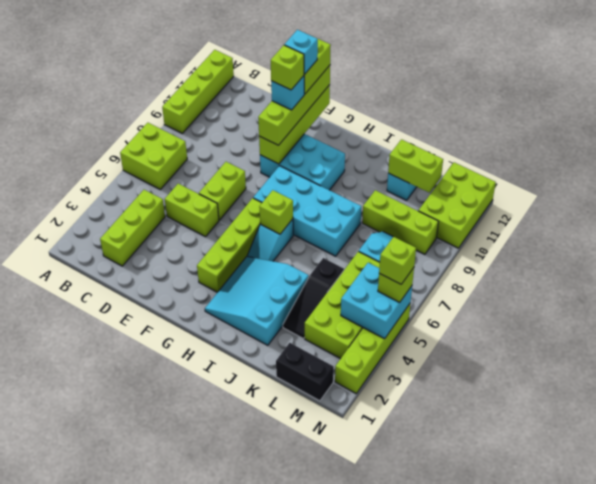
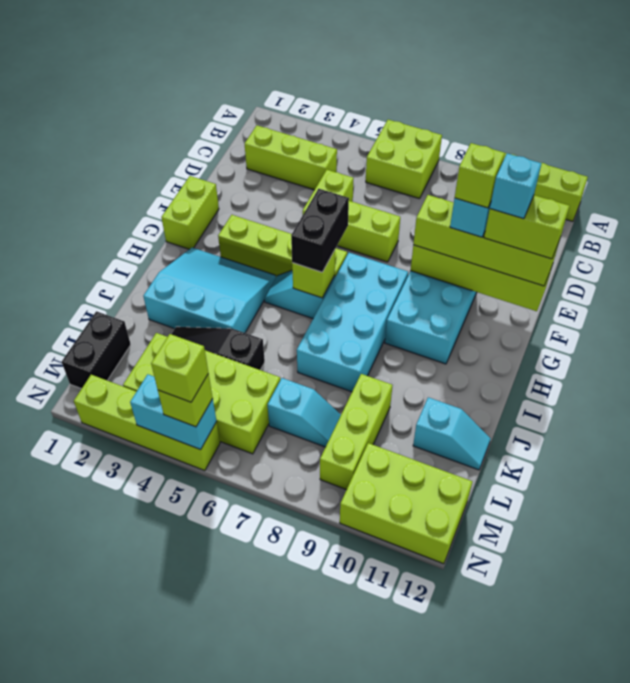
none -> black brick G6:H6 level 3
lime brick K11:L11 level 2 -> lime brick F1:G1 level 1
cyan brick M4:N5 level 2 -> cyan brick N4:N5 level 2

